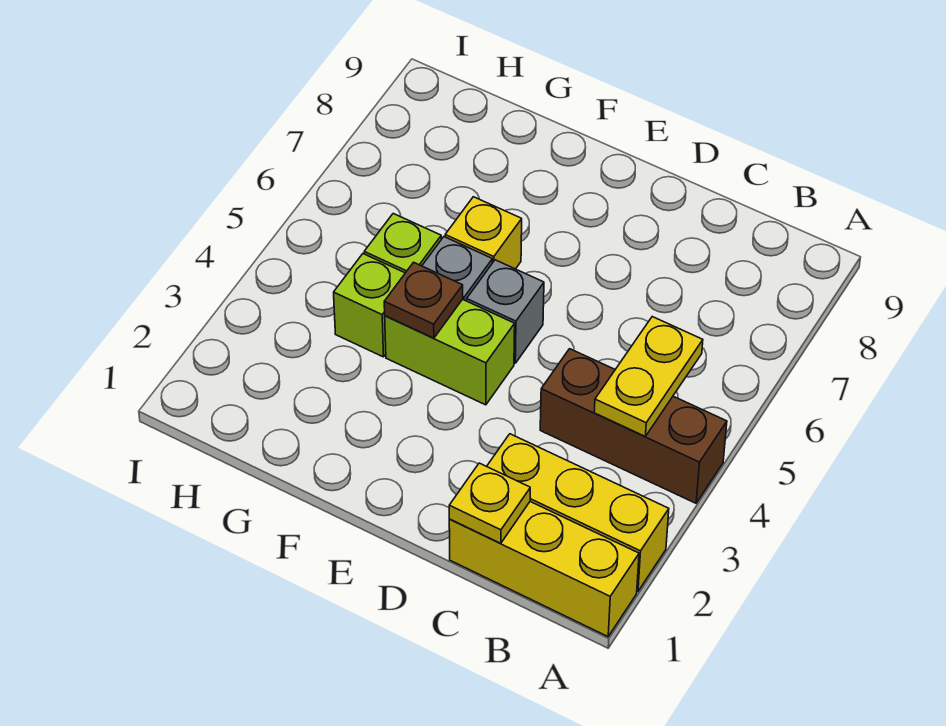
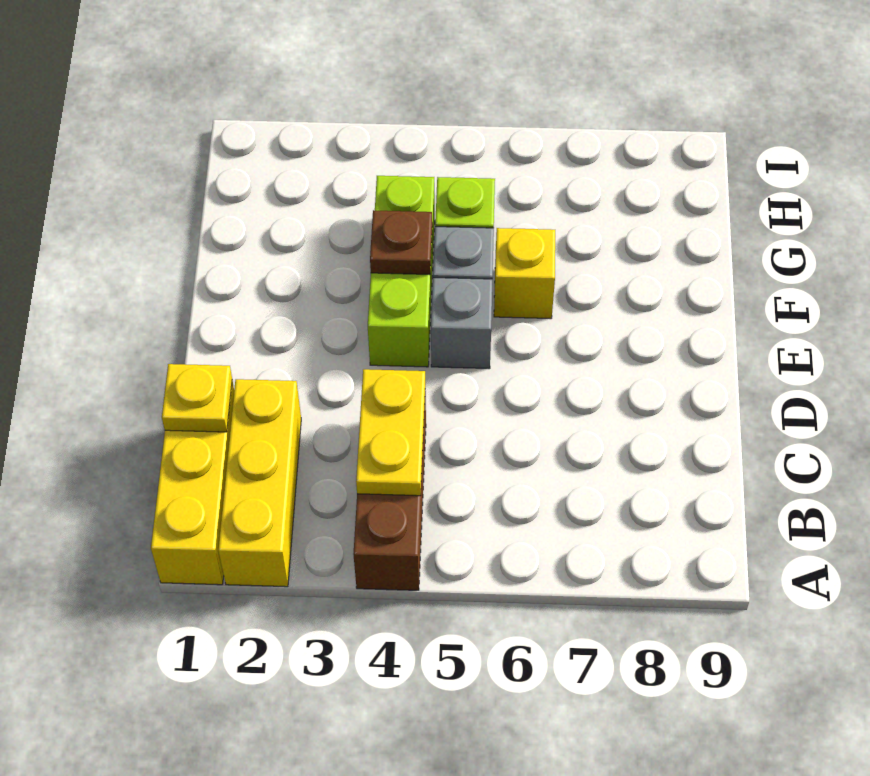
yellow plate B4:B5 level 2 -> yellow plate B4:C4 level 2

